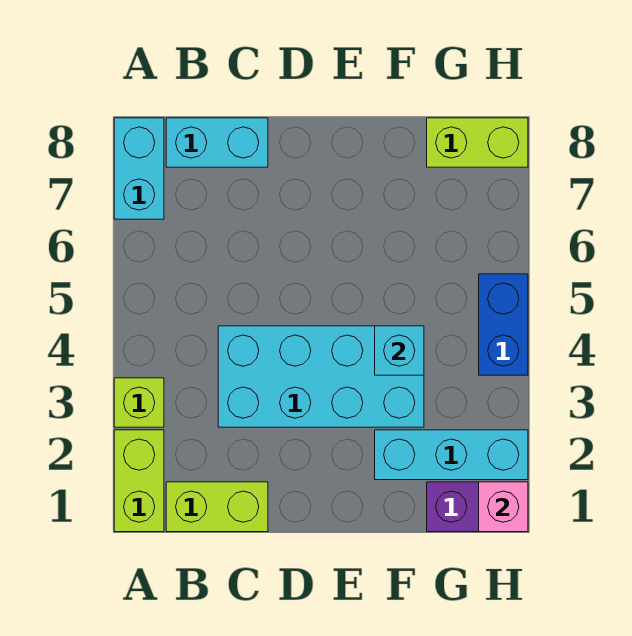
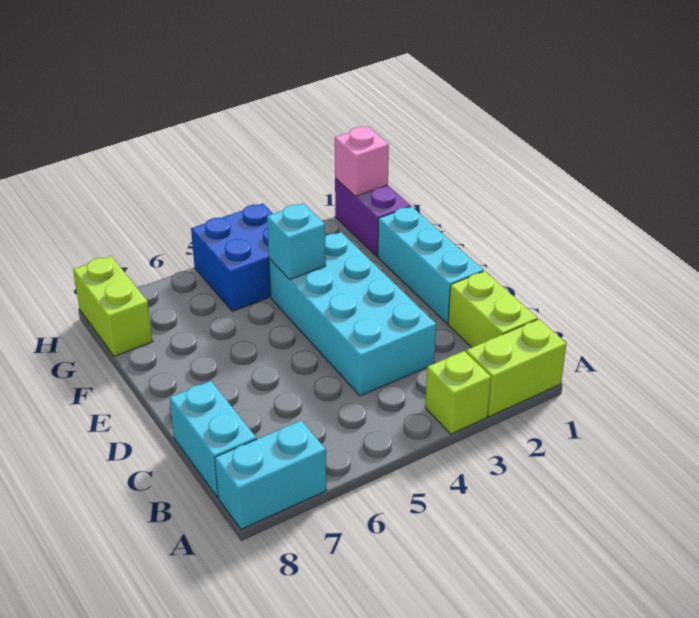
cyan brick F2:H2 level 1 -> cyan brick D1:F1 level 1
blue brick H4:H5 level 1 -> blue brick G4:H5 level 1

